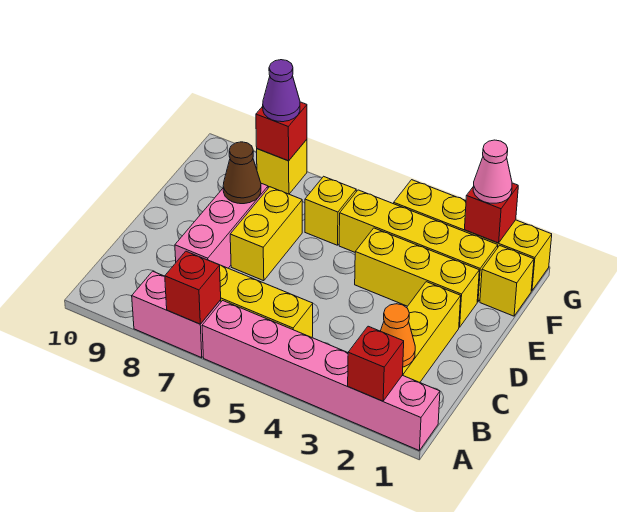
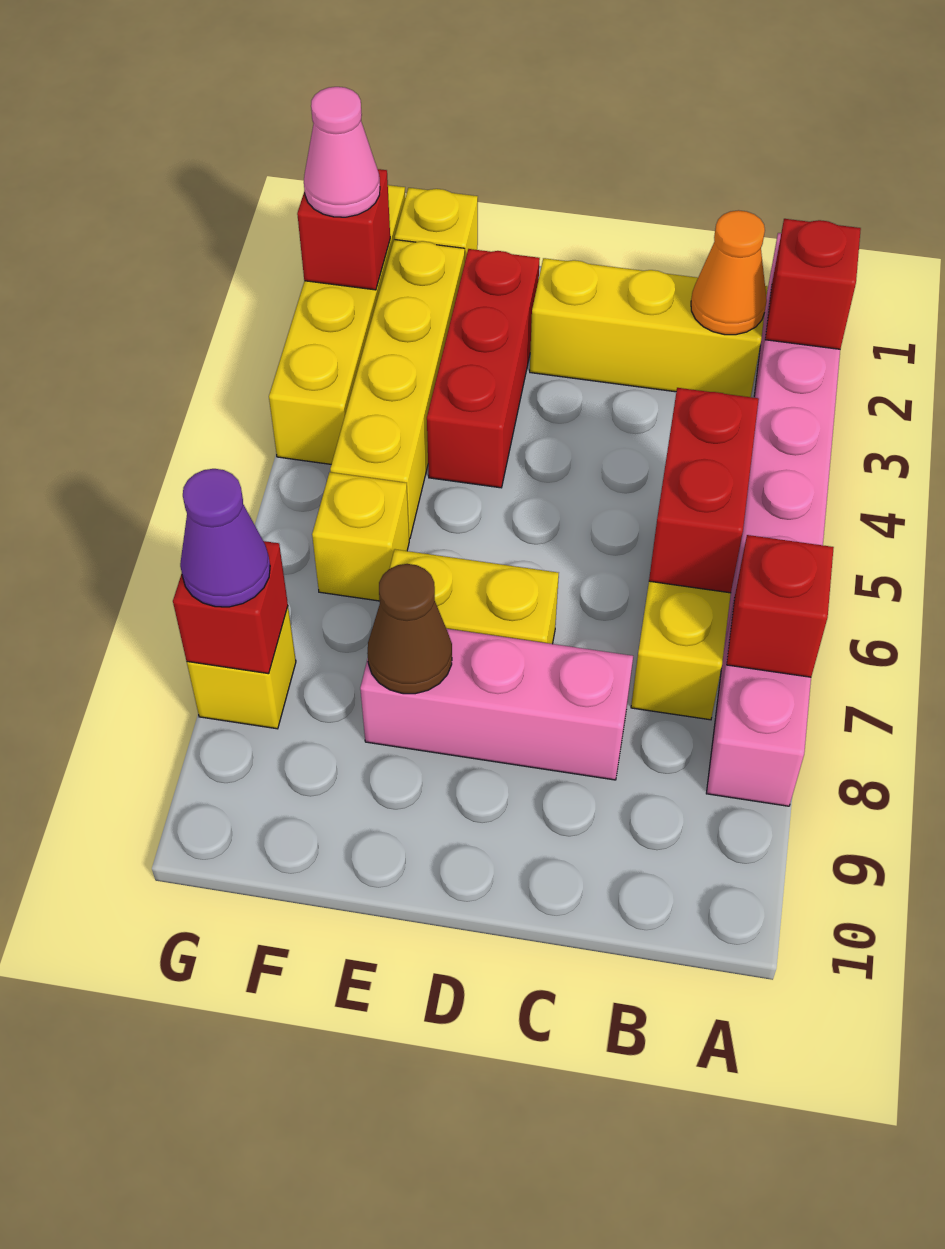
none -> red brick B5:B6 level 2
yellow brick E2:E4 level 1 -> red brick E2:E4 level 1

